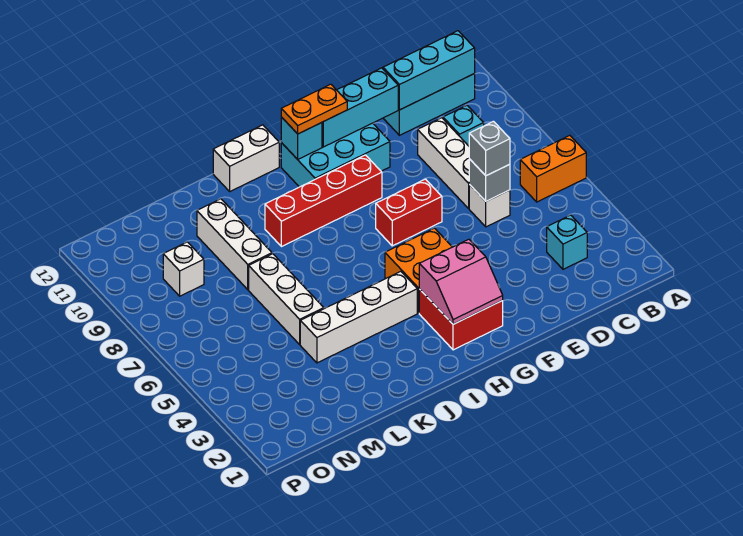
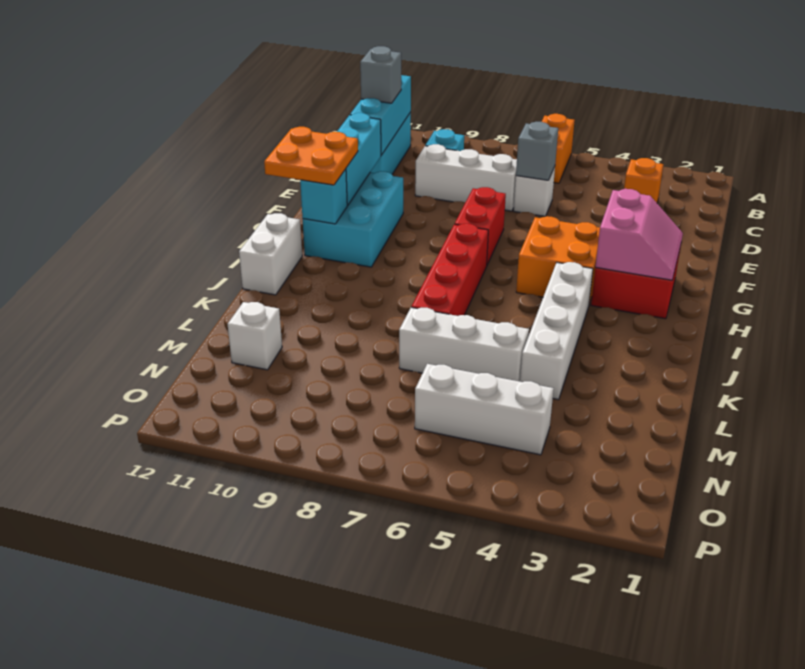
cyan brick C3 level 1 -> orange brick C3 level 1
grey brick D6 level 3 -> grey brick C11 level 3
red brick G9:J9 level 1 -> red brick H7:K7 level 1
orange plate G11:H11 level 3 -> orange plate G11:H12 level 3
white brick L8:L10 level 1 -> white brick N4:N6 level 1
white brick N9 level 1 -> white brick M11 level 1

